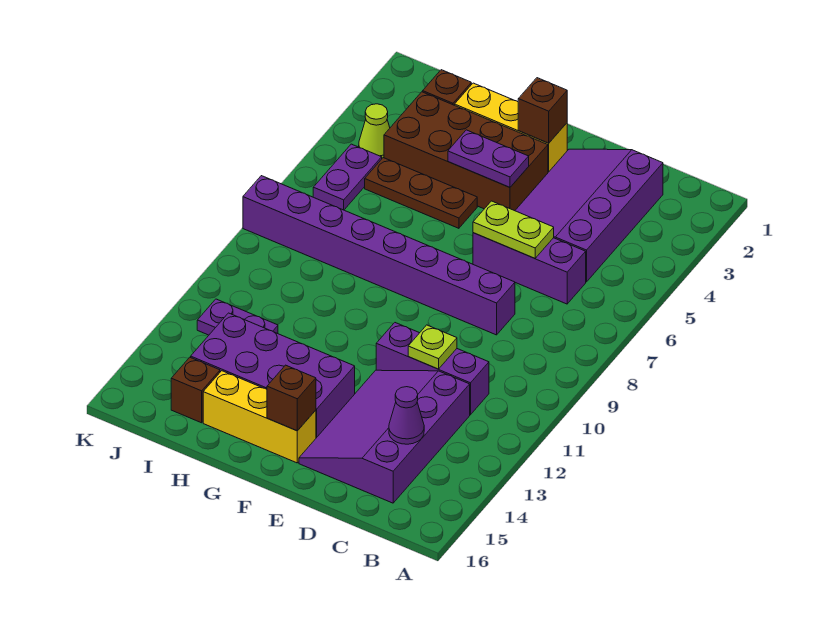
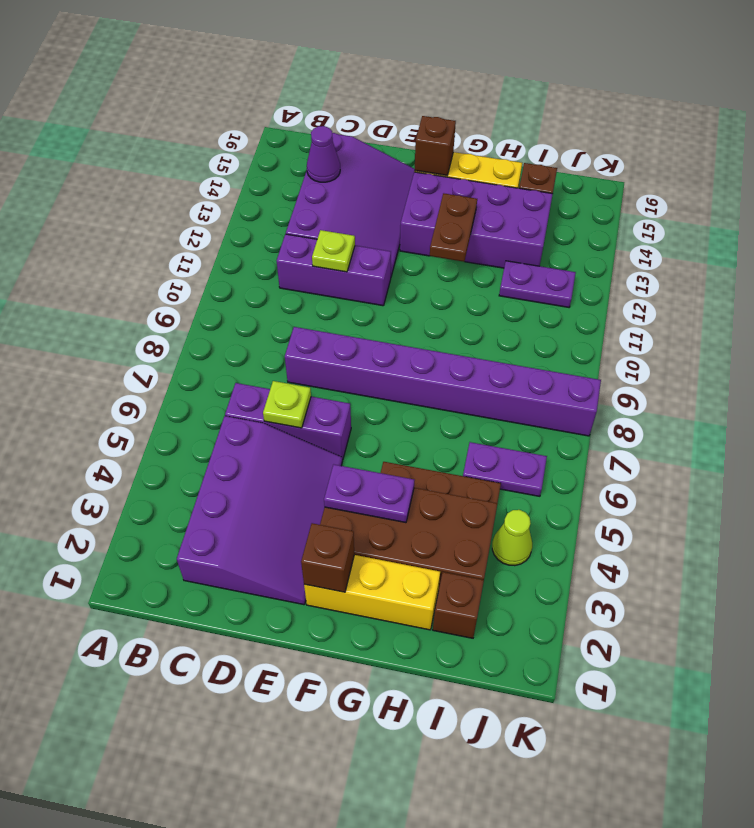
lime plate D6:E6 level 2 -> lime plate D6 level 2
none -> brown plate G12:G13 level 2
purple plate J5:J6 level 1 -> purple plate I6:J6 level 1

